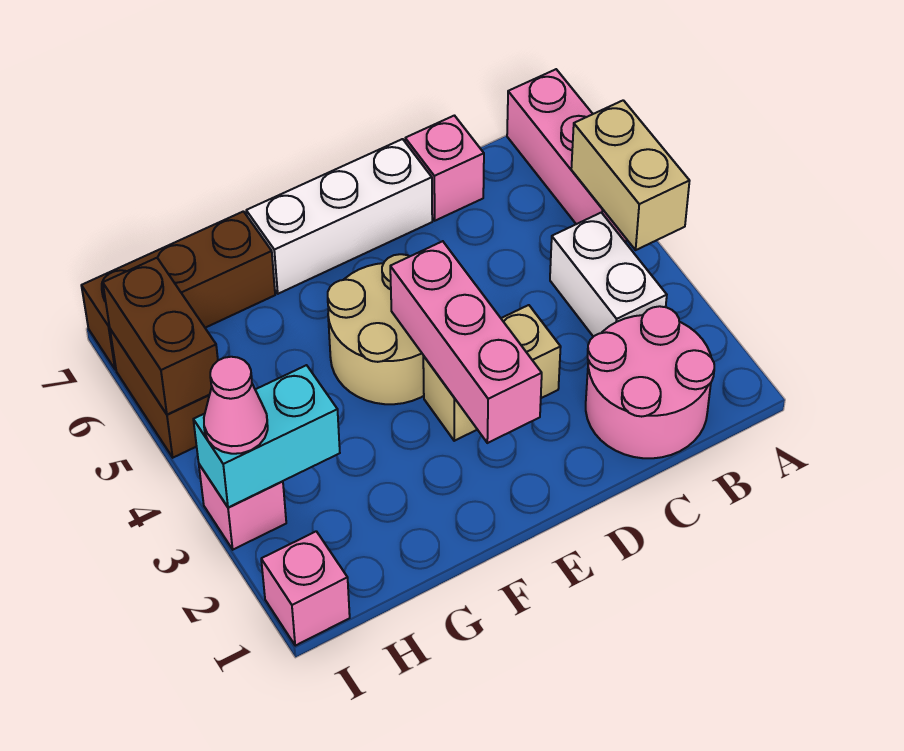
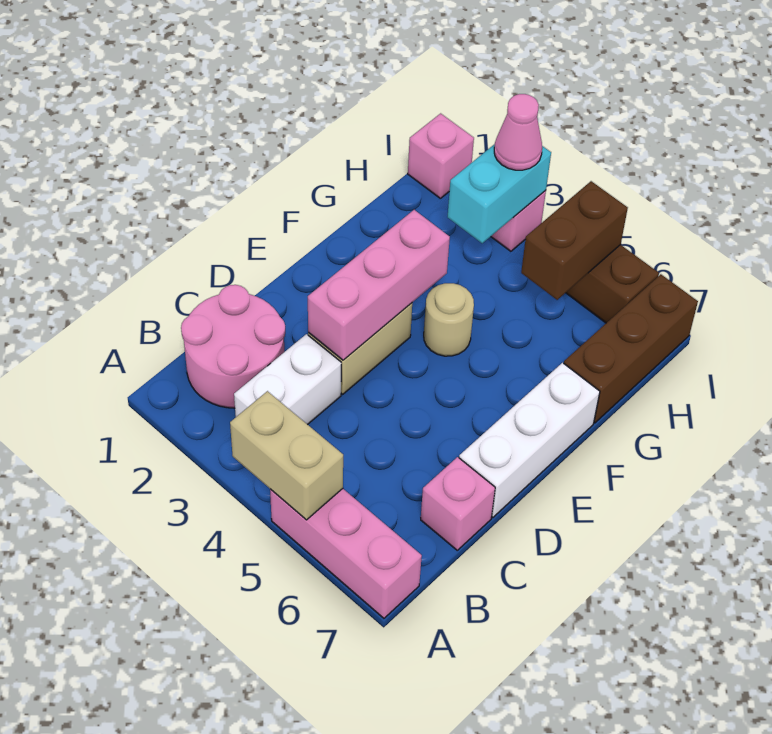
white brick B3:B4 level 1 -> white brick B3:C3 level 1
pink brick E2:E4 level 2 -> pink brick D3:F3 level 2
tan round brick E4:F5 level 1 -> tan round brick F4 level 1
brown brick I5:I6 level 2 -> brown brick H5:I5 level 2

